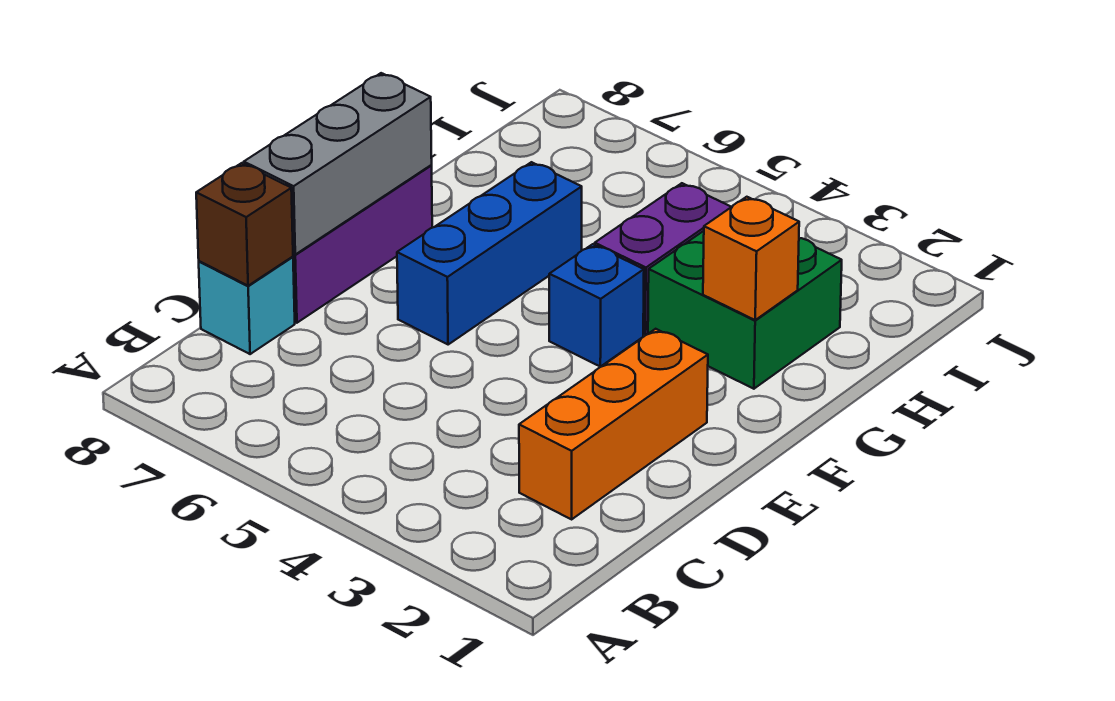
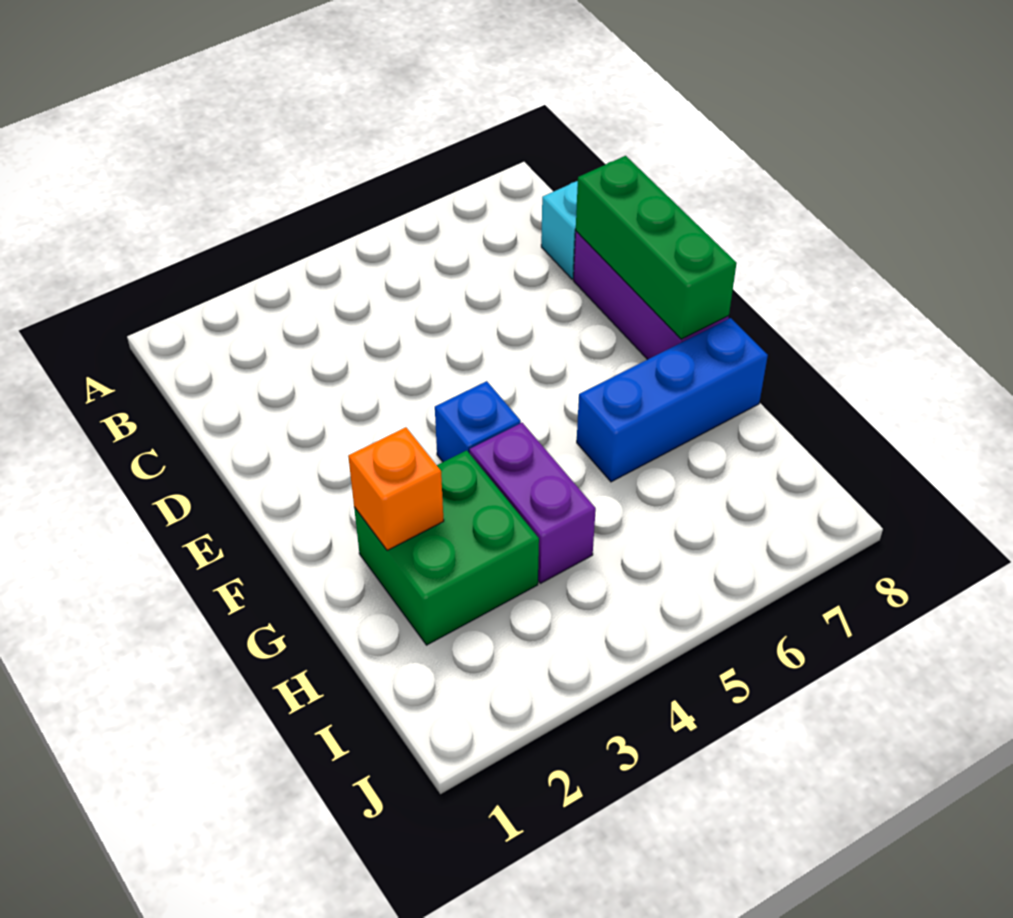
orange brick C2:E2 level 1 -> none
brown brick C8 level 2 -> none
grey brick D8:F8 level 2 -> green brick D8:F8 level 2
blue brick E6:G6 level 1 -> blue brick G6:G8 level 1

